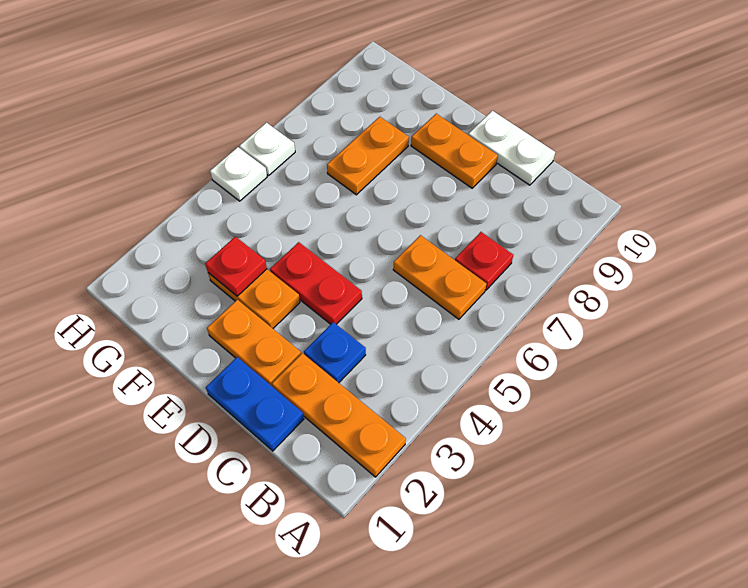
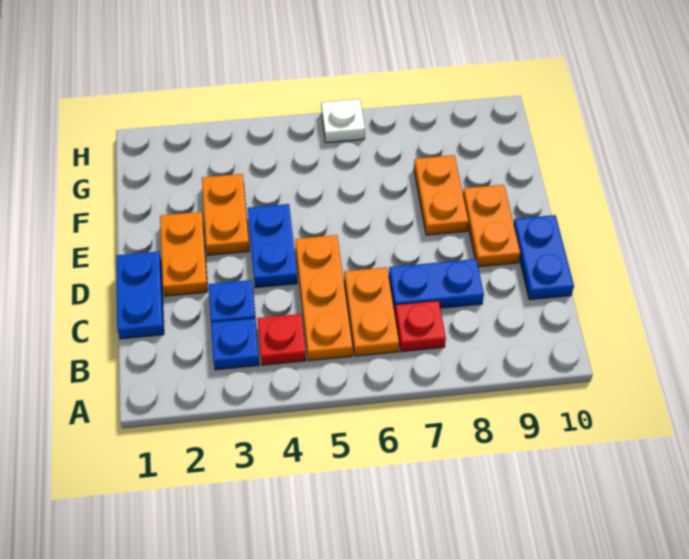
orange plate A2:C2 level 1 -> orange plate B5:D5 level 1
none -> blue plate B3 level 1
none -> blue plate C7:C8 level 1
white plate C10:D10 level 1 -> blue plate C10:D10 level 1
red plate D4:E4 level 1 -> blue plate D4:E4 level 1
red plate F3 level 2 -> red plate B4 level 1
orange plate F7:F8 level 1 -> orange plate E8:F8 level 1
white plate H5 level 1 -> none

